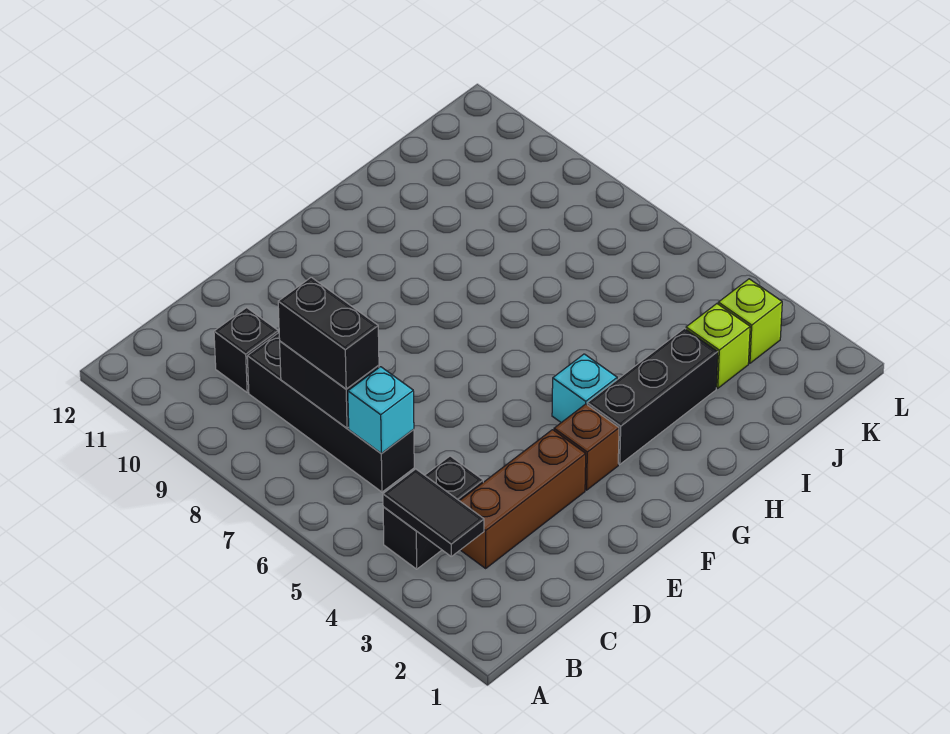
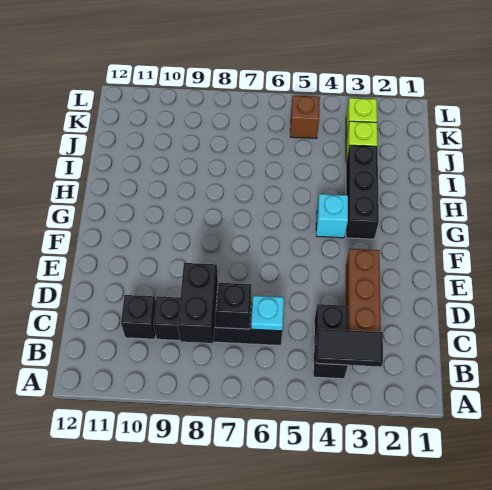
cyan brick C6 level 2 -> cyan plate C6 level 2
black brick C7:C8 level 3 -> black brick B8:C8 level 3
brown brick F3 level 1 -> brown brick K5 level 1

